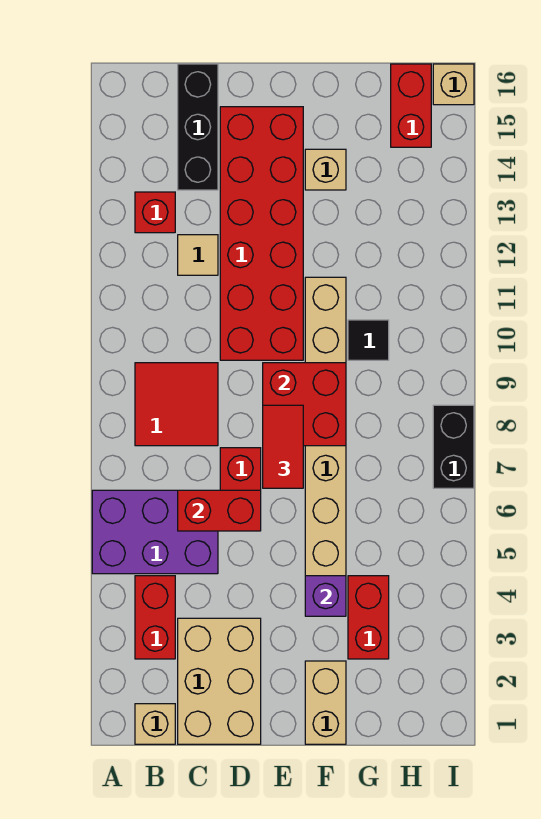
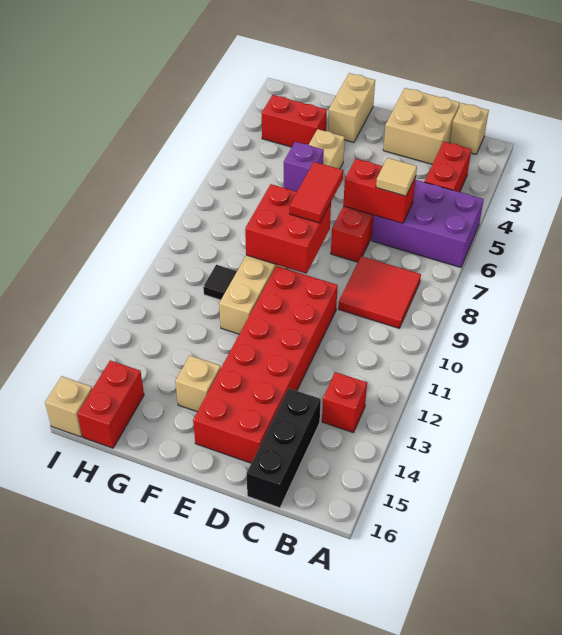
tan brick C1:D3 level 1 -> tan brick C1:D2 level 1
tan tile C12 level 1 -> tan tile C6 level 3
purple brick F4 level 2 -> purple brick F6 level 2
red brick G3:G4 level 1 -> red brick G3:H3 level 1
black brick I7:I8 level 1 -> none

